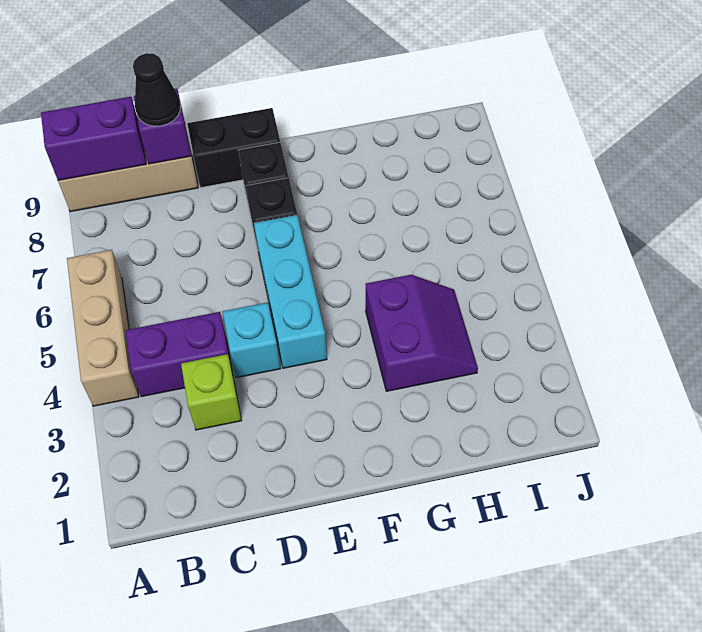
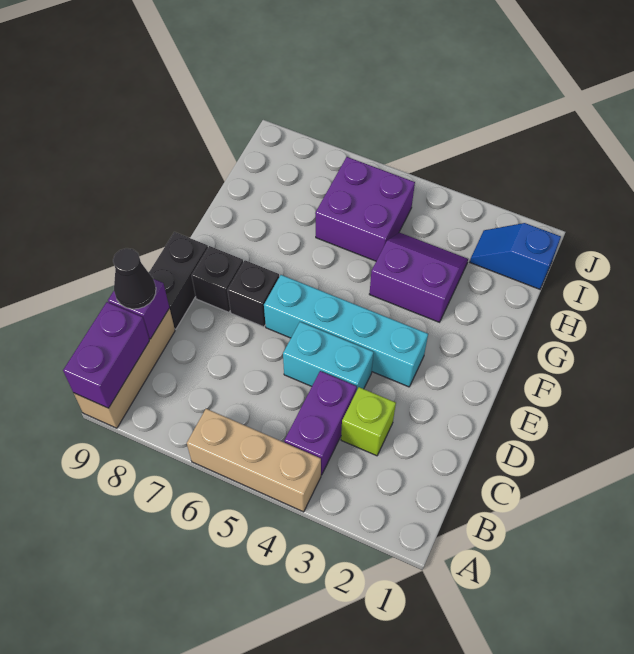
cyan brick D4 level 1 -> cyan brick D4:D5 level 1
cyan brick E4:E6 level 1 -> cyan brick E3:E6 level 1
none -> purple brick H5:I6 level 1
none -> blue slope I1:I2 level 1 top 1

